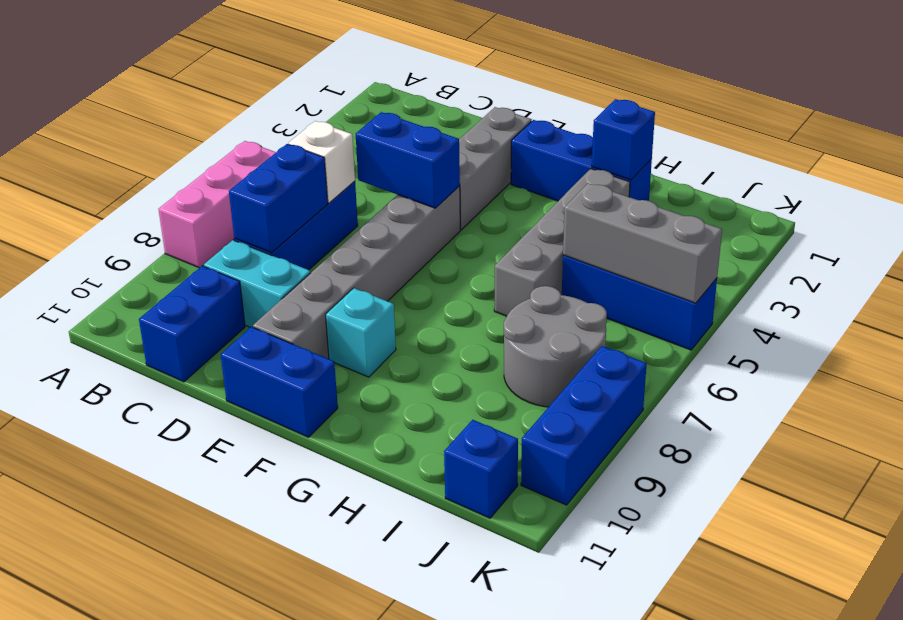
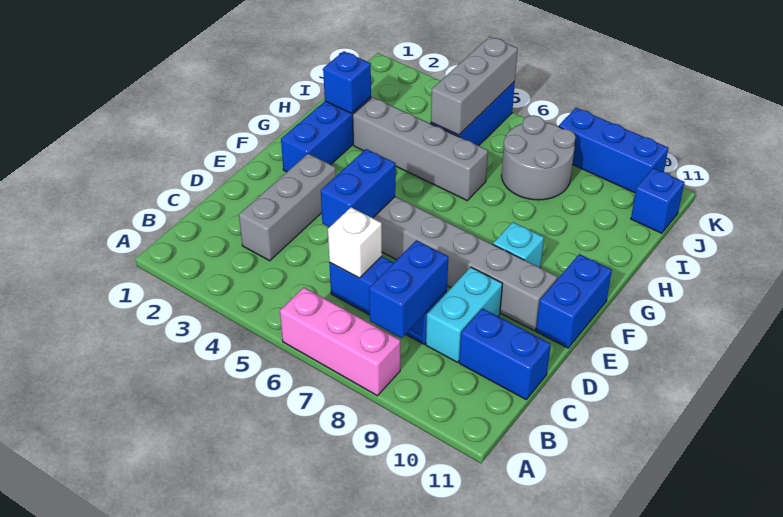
blue brick C7:C8 level 2 -> blue brick B8:C8 level 2
grey brick E2:E4 level 1 -> grey brick C3:E3 level 1

